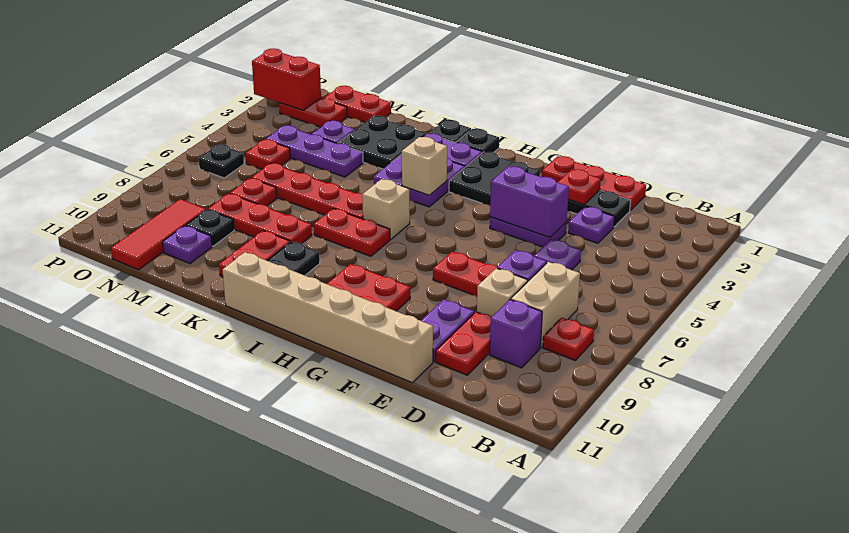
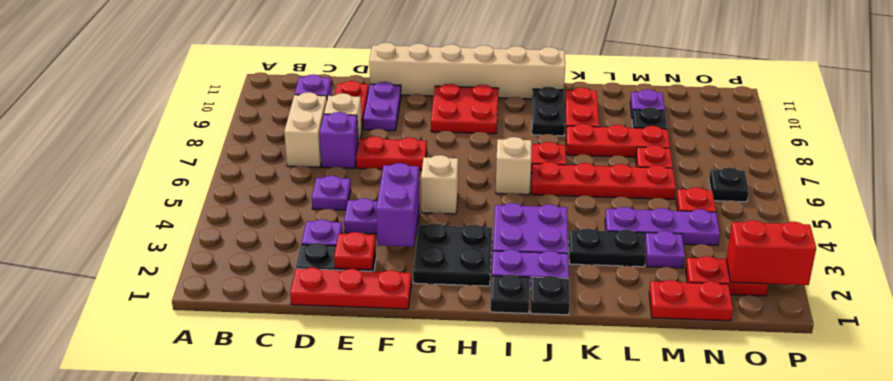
red plate B8 level 1 -> none
purple brick E4:F4 level 2 -> purple brick F3:F4 level 2
tan brick I4 level 2 -> tan brick G5 level 1
black plate K2:L3 level 1 -> black plate K3:L3 level 1
red tile N9:N11 level 1 -> none

